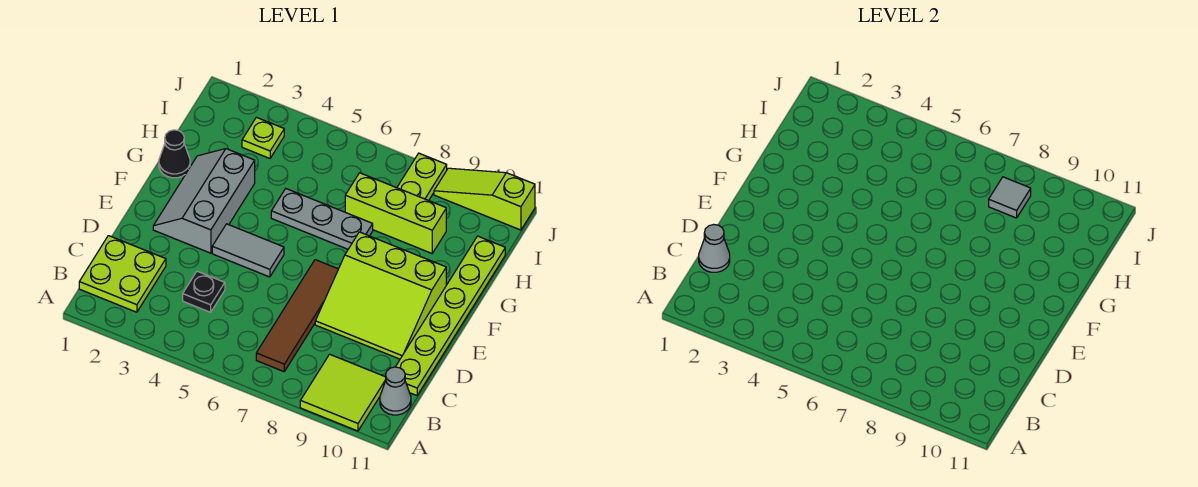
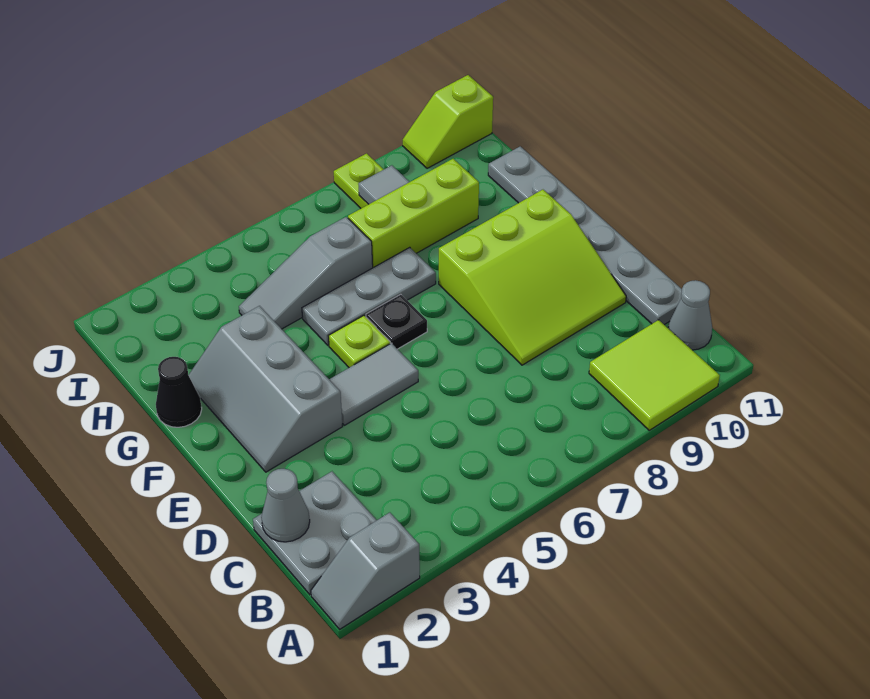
none -> grey slope A1:A2 level 1 top 2
lime plate B1:C2 level 1 -> grey plate B1:C2 level 1
brown tile B7:E7 level 1 -> none
black plate C4 level 1 -> black plate F6 level 1
lime plate C11:H11 level 1 -> grey plate C11:H11 level 1
none -> grey slope H4:H6 level 1 top 6
lime plate I3 level 1 -> lime plate F5 level 1
lime slope J9:J11 level 1 top 11 -> lime slope J10:J11 level 1 top 11

